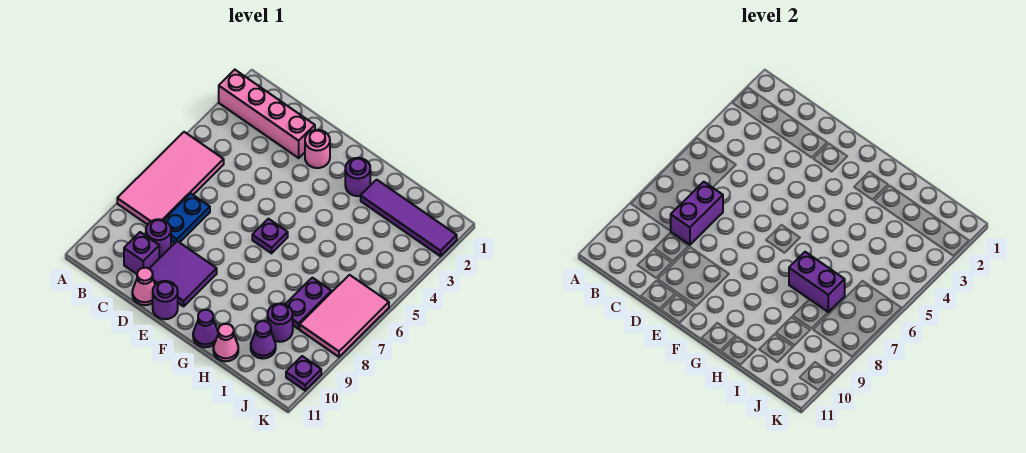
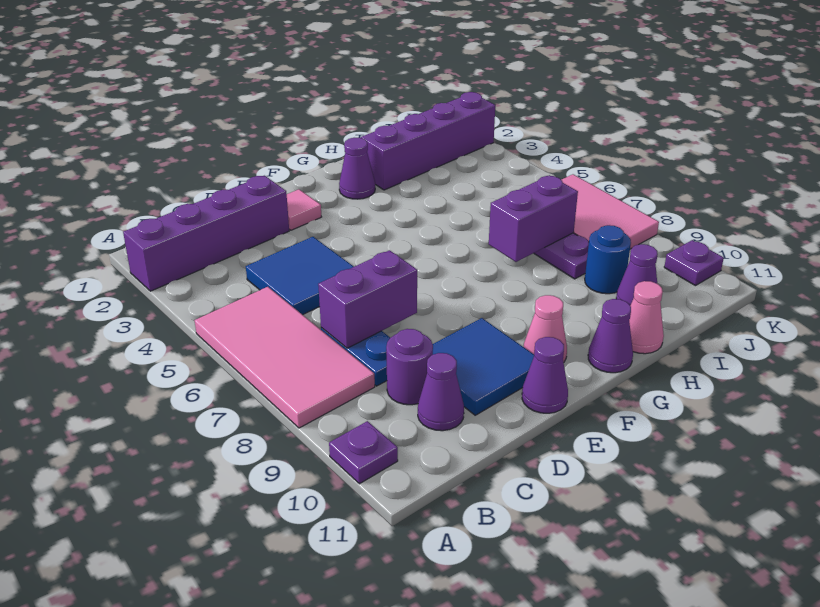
pink brick A2:D2 level 1 -> purple brick A2:D2 level 1
none -> blue tile C4:D5 level 1
purple brick C7:C8 level 2 -> purple brick C7:D7 level 2
purple brick C10 level 1 -> purple cone C10 level 1
purple tile D9:E10 level 1 -> blue tile D9:E10 level 1
pink cone D11 level 1 -> pink cone F10 level 1
pink round brick E2 level 1 -> pink tile E2 level 1
purple round brick E11 level 1 -> purple cone E11 level 1
purple plate F6 level 1 -> purple plate A10 level 1
purple round brick G2 level 1 -> purple cone G2 level 1
purple tile H2:K2 level 1 -> purple brick H2:K2 level 1
purple round brick I9 level 1 -> blue round brick I9 level 1

